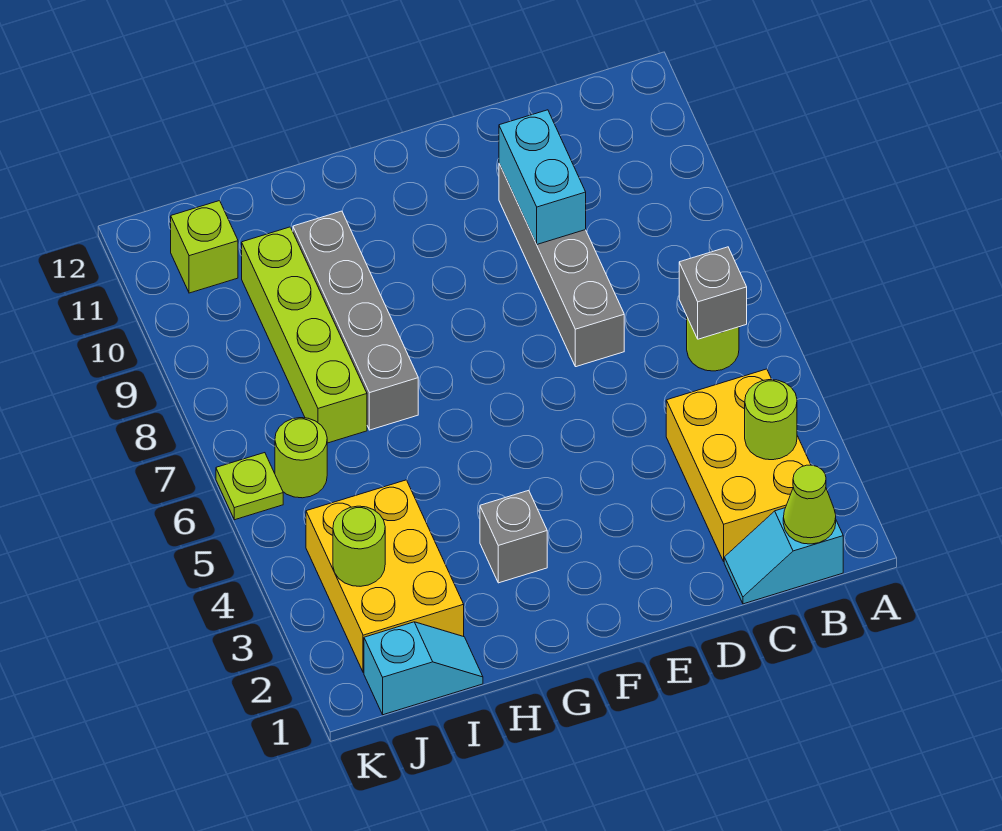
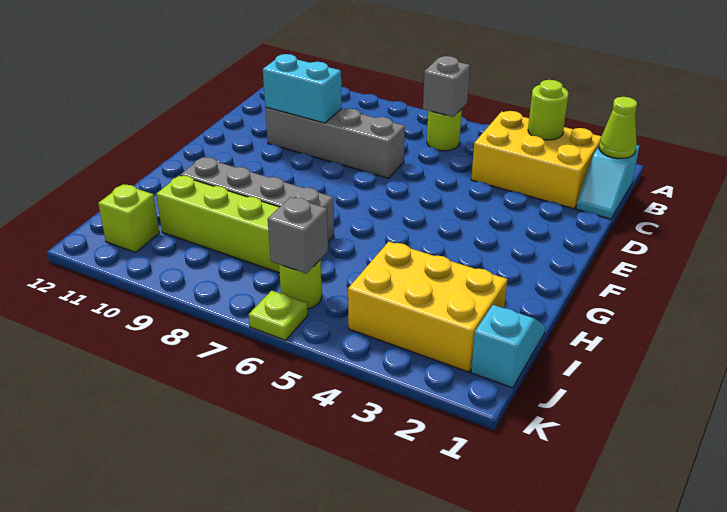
grey brick G3 level 1 -> grey brick J6 level 2
lime round brick J3 level 2 -> none

